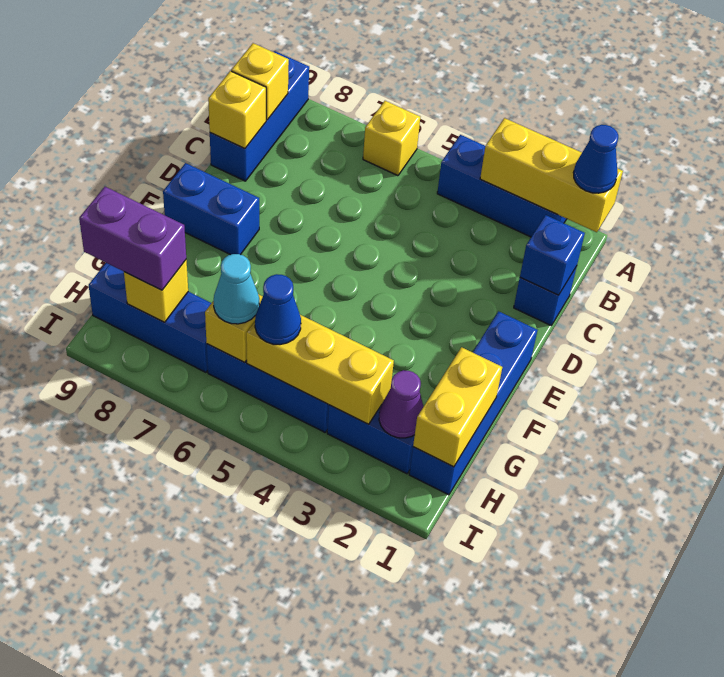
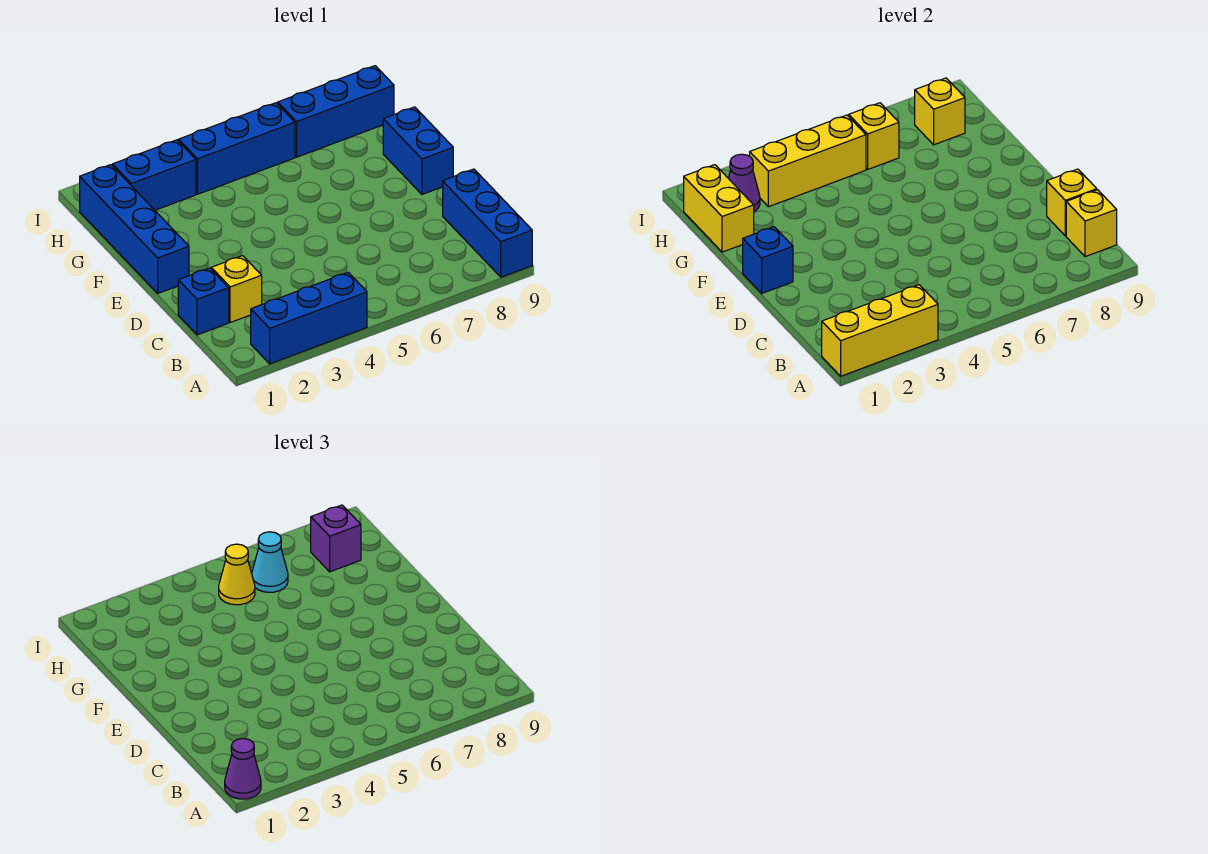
blue cone A1 level 3 -> purple cone A1 level 3
yellow brick A6 level 1 -> yellow brick C2 level 1
blue brick C1 level 2 -> blue brick E1 level 2
blue brick E8:E9 level 1 -> blue brick E9:F9 level 1
blue cone H5 level 3 -> yellow cone H5 level 3
purple brick H8:H9 level 3 -> purple brick H8 level 3

